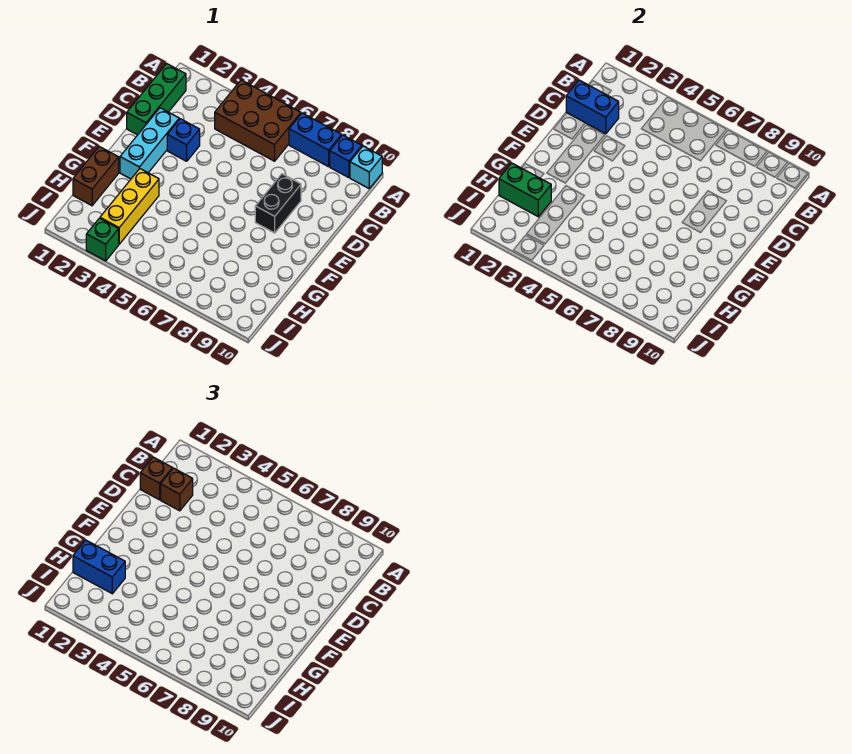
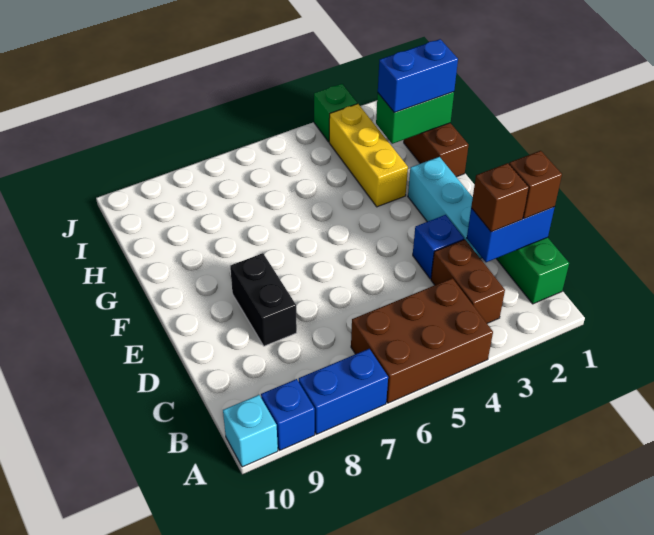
none -> brown brick B3:C3 level 1

